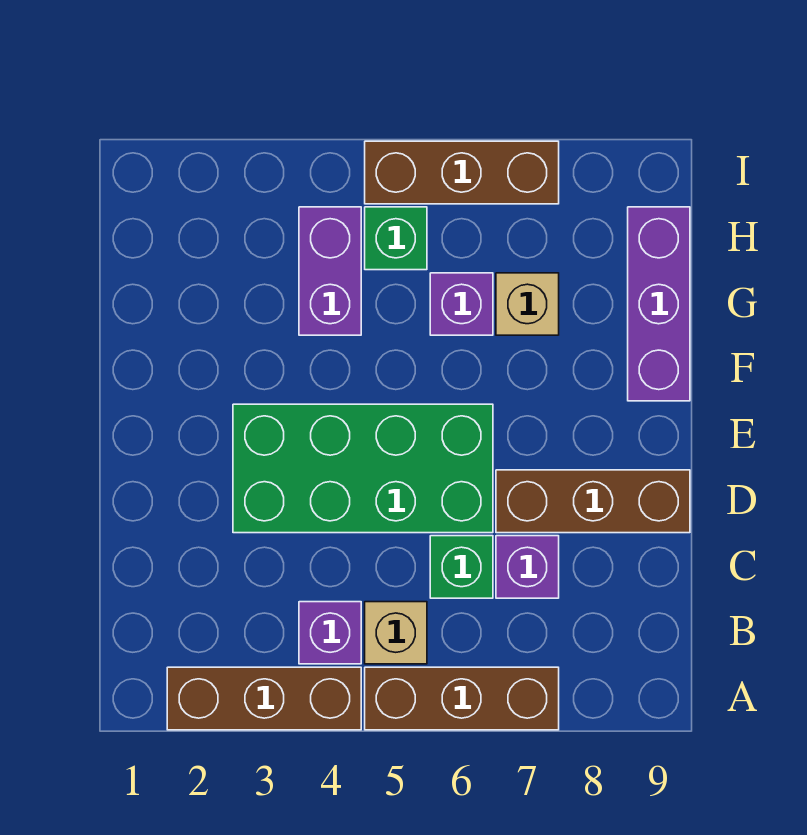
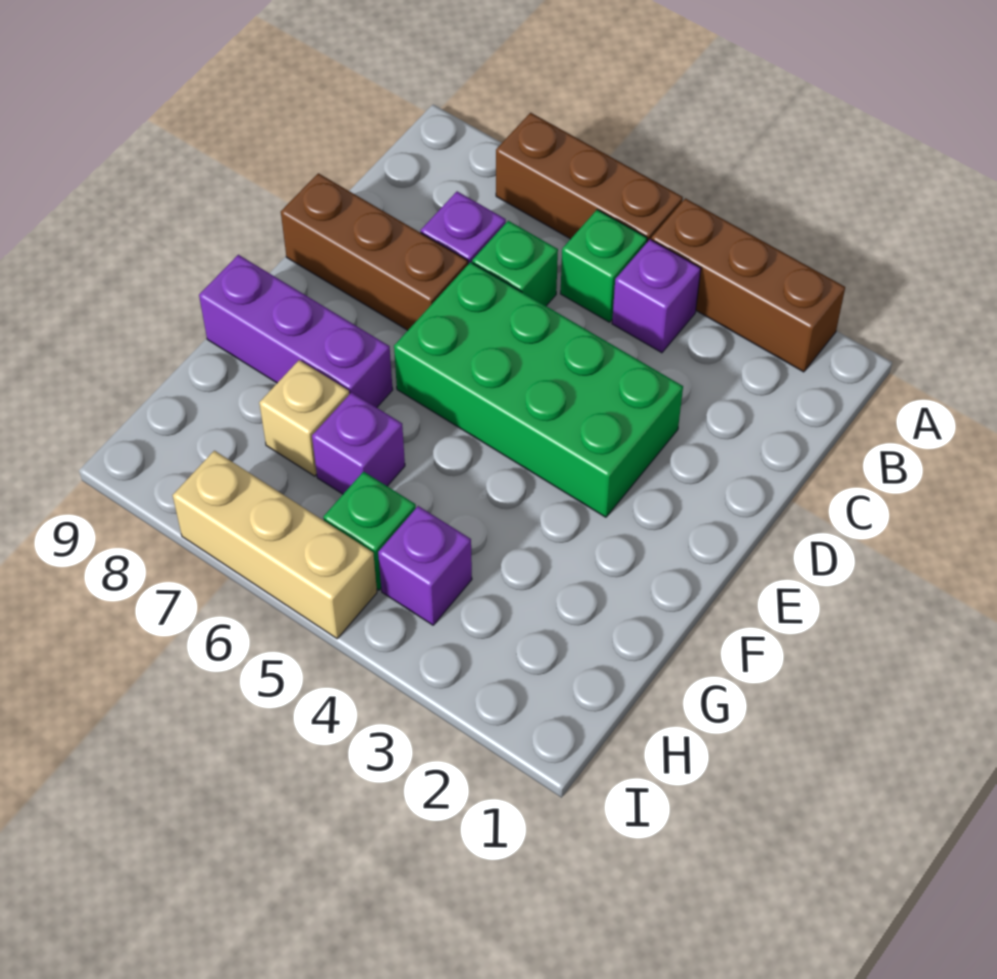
tan brick B5 level 1 -> green brick B5 level 1
purple brick F9:H9 level 1 -> purple brick F7:F9 level 1
purple brick G4:H4 level 1 -> purple brick H4 level 1
brown brick I5:I7 level 1 -> tan brick I5:I7 level 1

